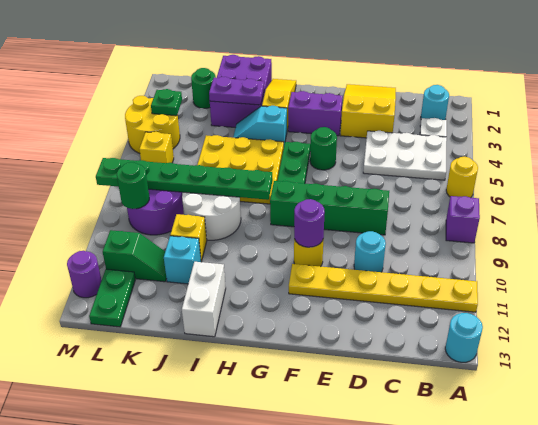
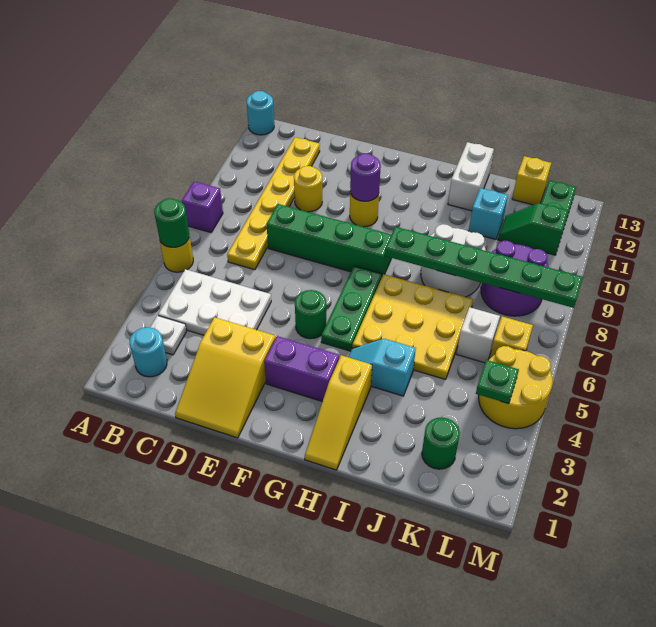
yellow plate A11:F11 level 1 -> yellow plate C7:C12 level 1
cyan round brick D10 level 1 -> yellow round brick D10 level 1
cyan slope H4:I4 level 1 top H -> cyan slope H4:I4 level 1 top I
purple brick I1:J3 level 1 -> none
purple plate I3:J3 level 2 -> none
yellow brick J10 level 1 -> yellow brick K13 level 1
none -> white brick K6 level 1
green round brick L9 level 2 -> green round brick A6 level 2
purple round brick M12 level 1 -> none

